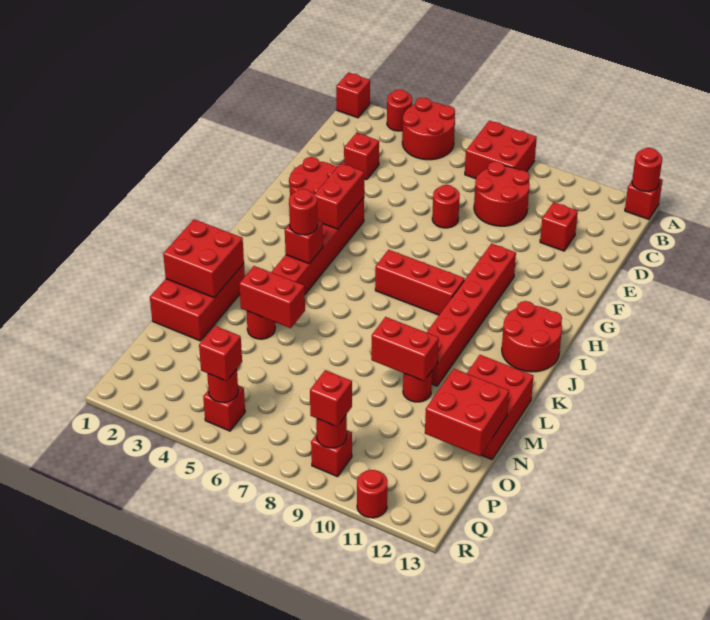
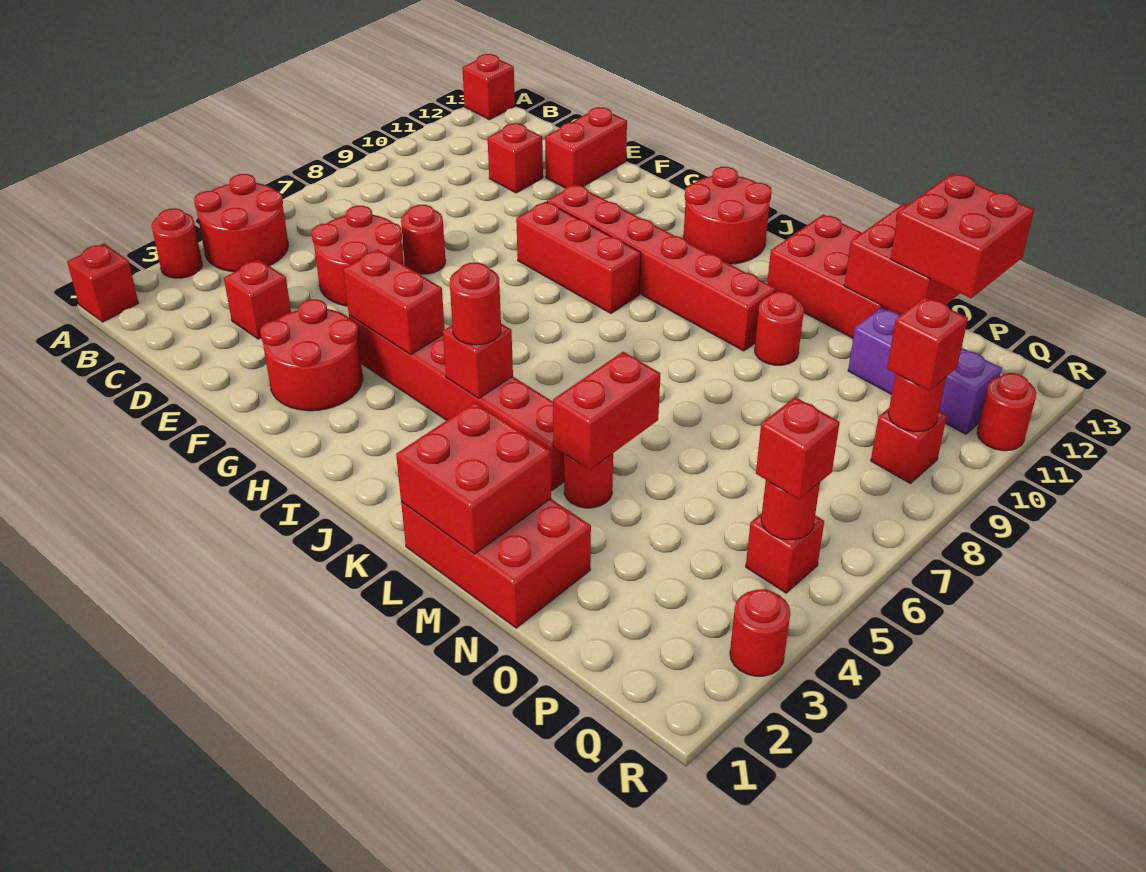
red brick A7:B8 level 1 -> red brick O12:P13 level 3
red round brick A13 level 2 -> red round brick R3 level 1
red round brick C8:D9 level 1 -> red round brick D5:E6 level 1
red brick I7:I9 level 1 -> red brick G9:I9 level 1
red brick M9:M10 level 2 -> red brick E12:E13 level 1
none -> purple brick O11:Q11 level 1

